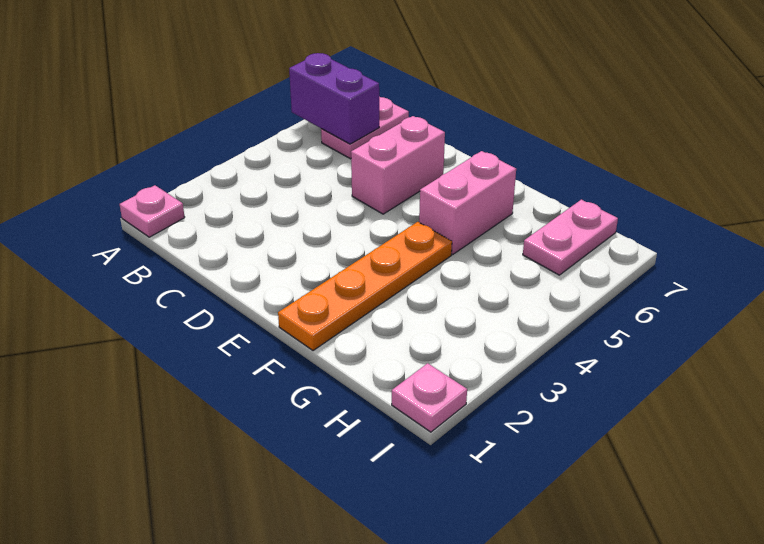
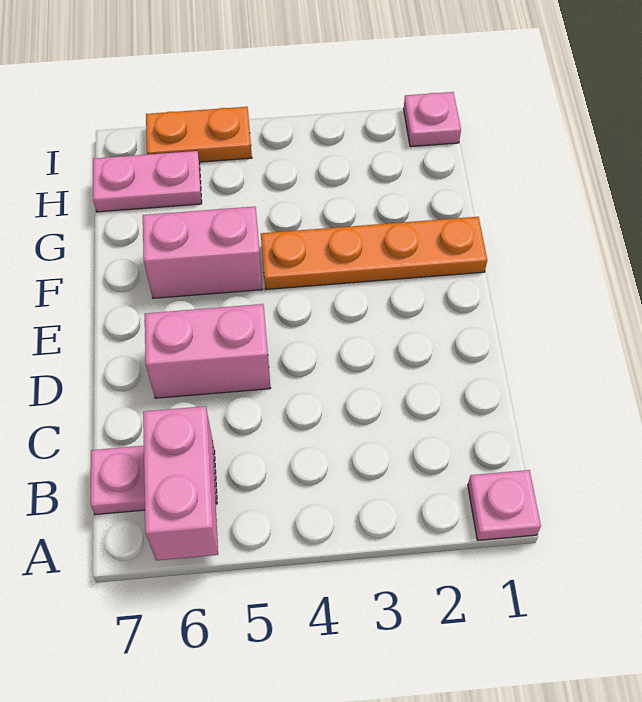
purple brick A6:B6 level 2 -> pink brick A6:B6 level 2
none -> orange plate I5:I6 level 1

